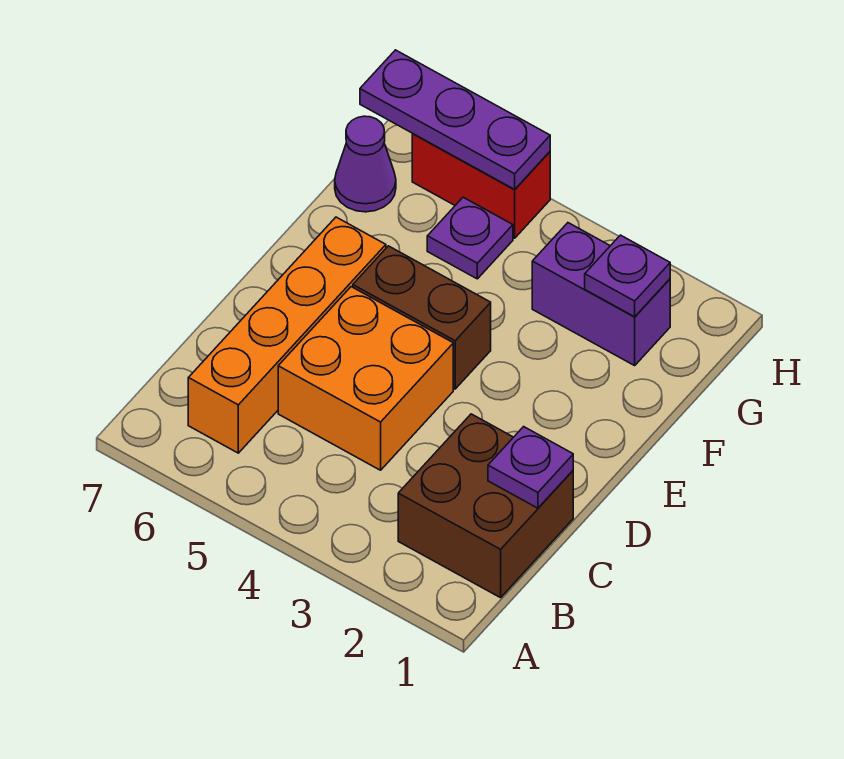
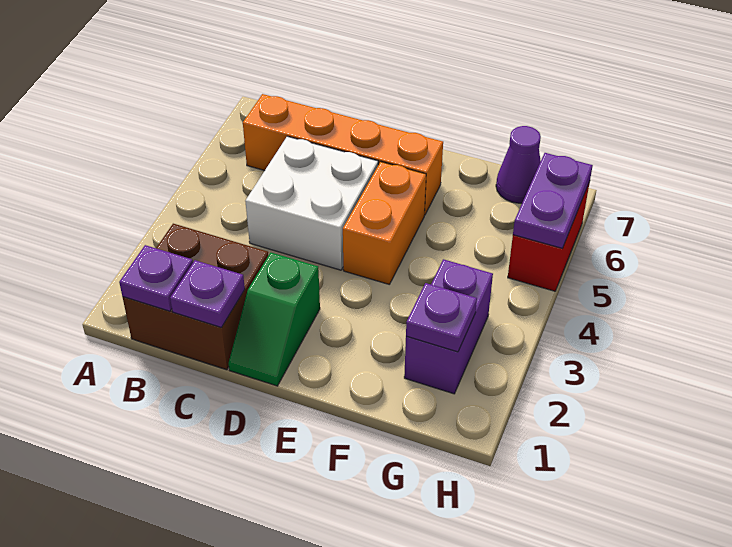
orange brick C4:D5 level 1 -> white brick C4:D5 level 1
none -> green slope D1:D2 level 1 top 2
brown brick E4:E5 level 1 -> orange brick E4:E5 level 1
purple plate G5 level 1 -> purple plate B1 level 2
purple plate H5:H7 level 2 -> purple plate H5:H6 level 2

